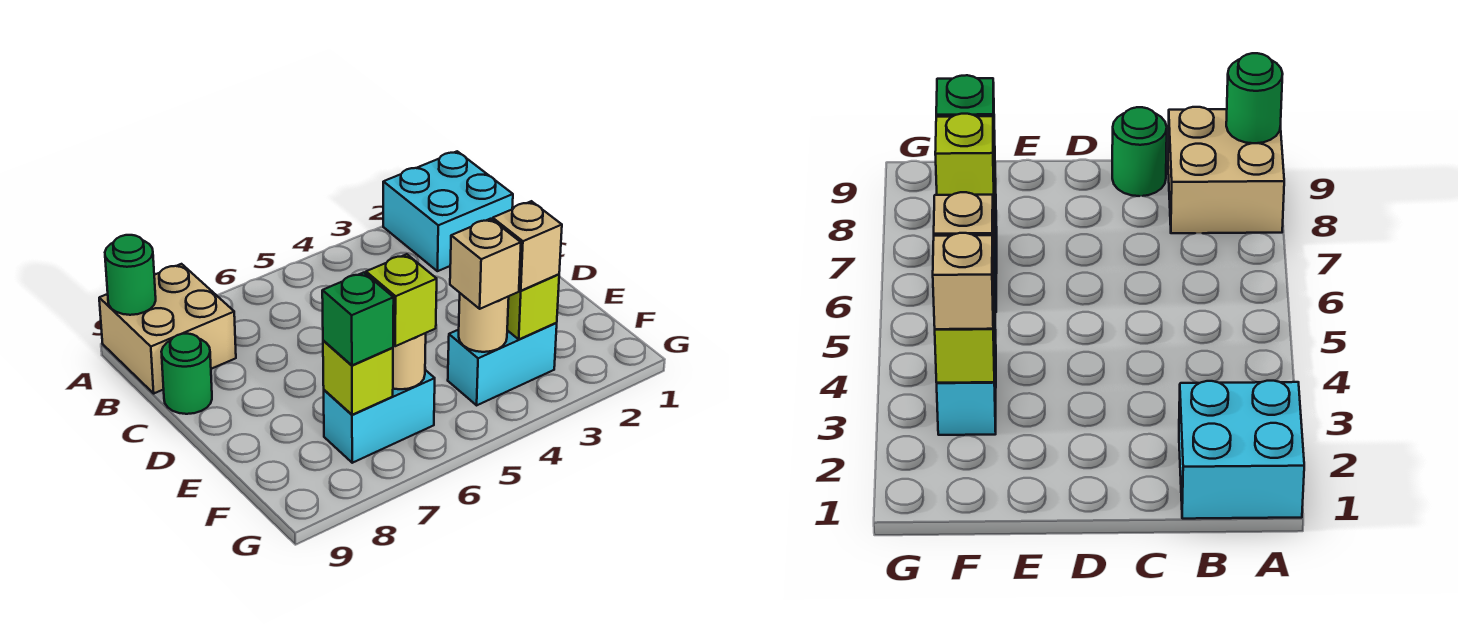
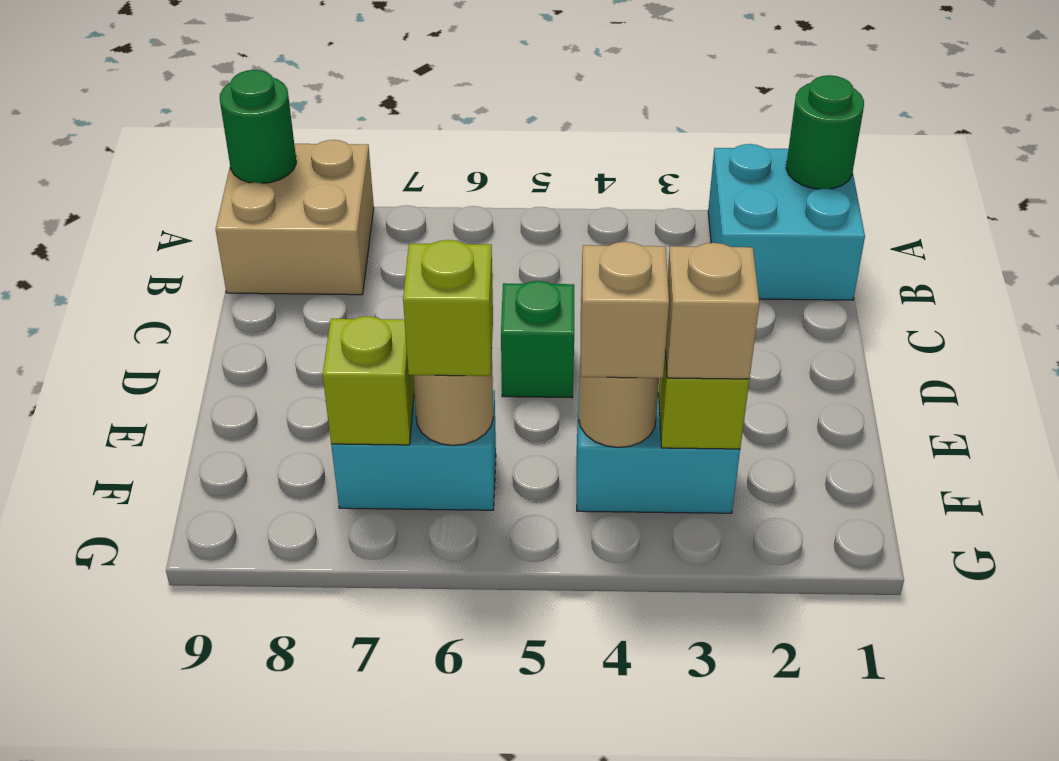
green round brick C9 level 1 -> green round brick A1 level 2
green brick F7 level 3 -> green brick D5 level 1

